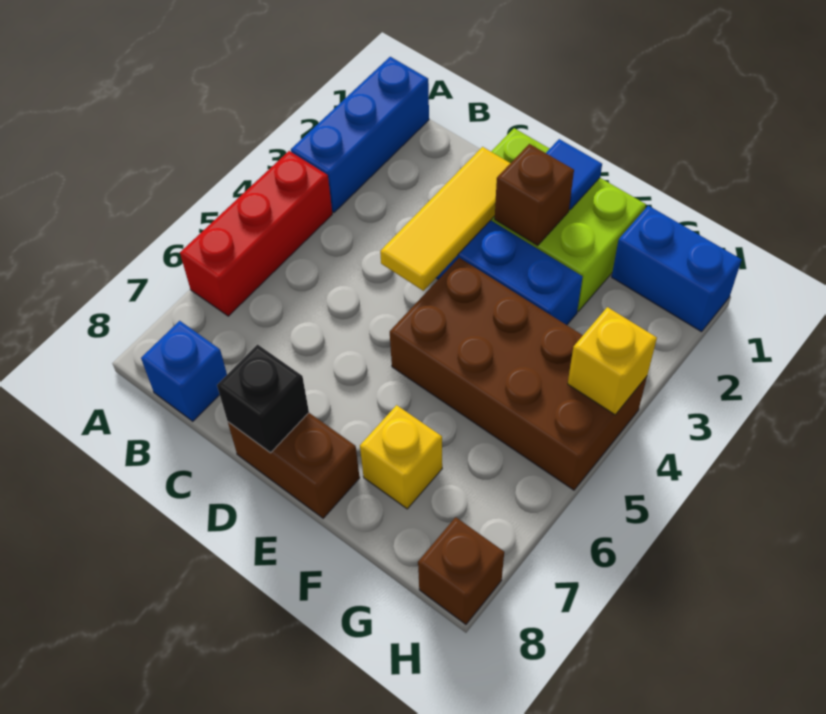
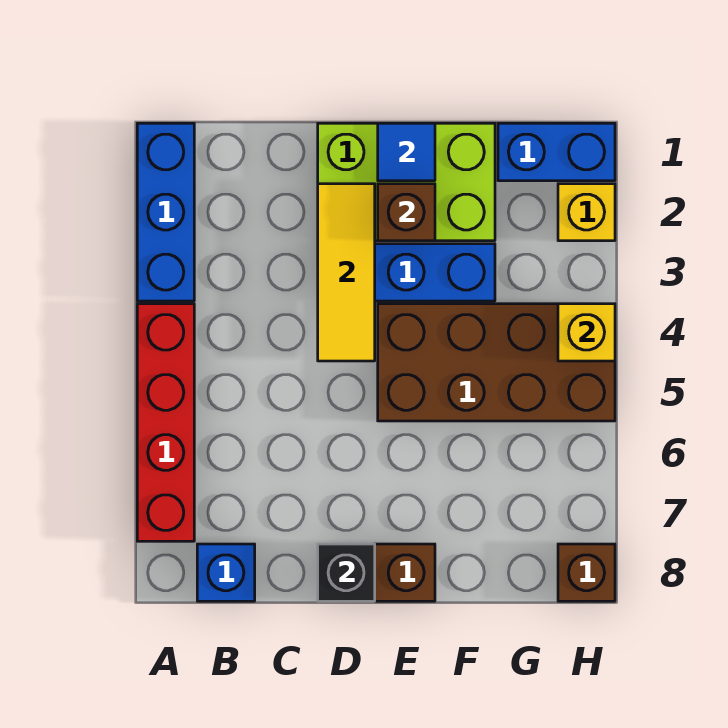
red brick A4:A6 level 1 -> red brick A4:A7 level 1
yellow brick F7 level 1 -> yellow brick H2 level 1

